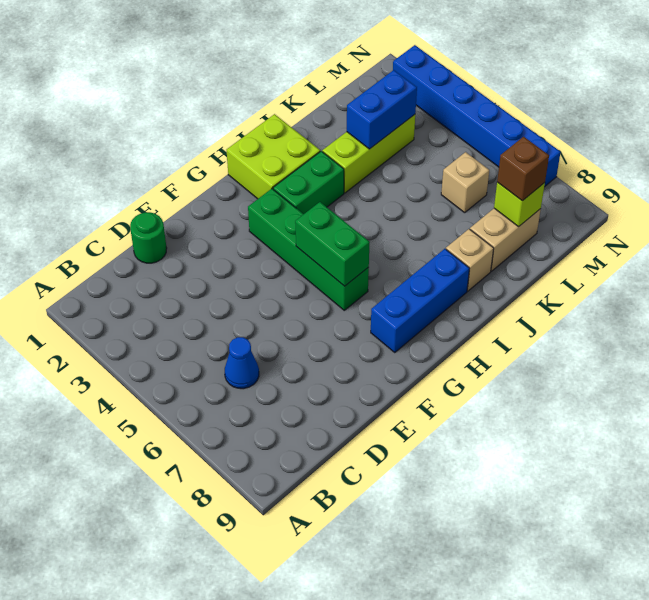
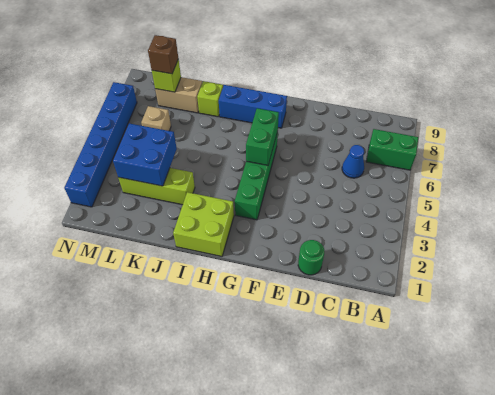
green brick H3:I3 level 1 -> green brick A7:B7 level 1
tan brick J8 level 1 -> lime brick J8 level 1
blue brick K3:L3 level 2 -> blue brick K3:L4 level 2

